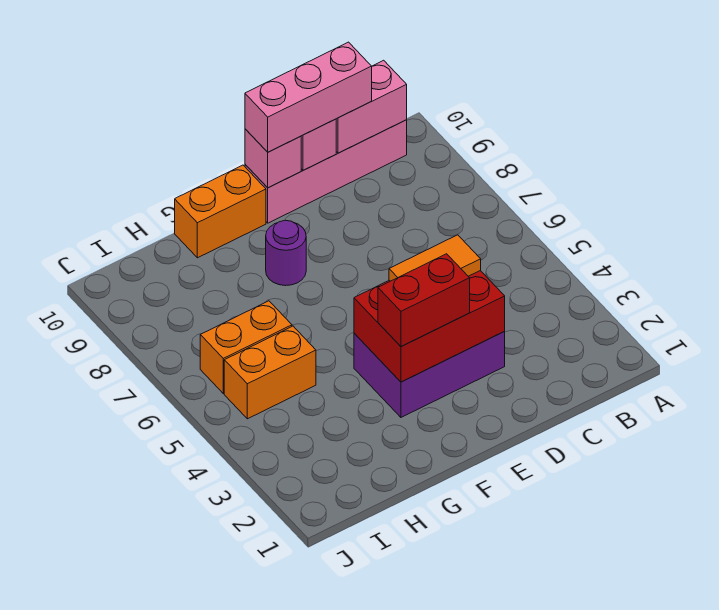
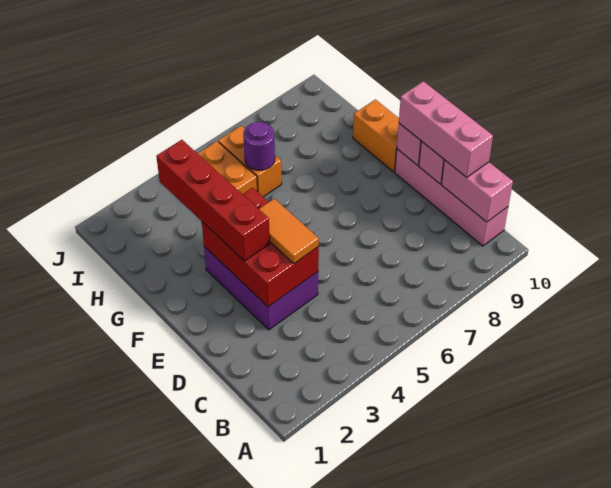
red brick E3:F3 level 3 -> red brick E3:H3 level 3
purple round brick F8 level 1 -> purple round brick H6 level 2

